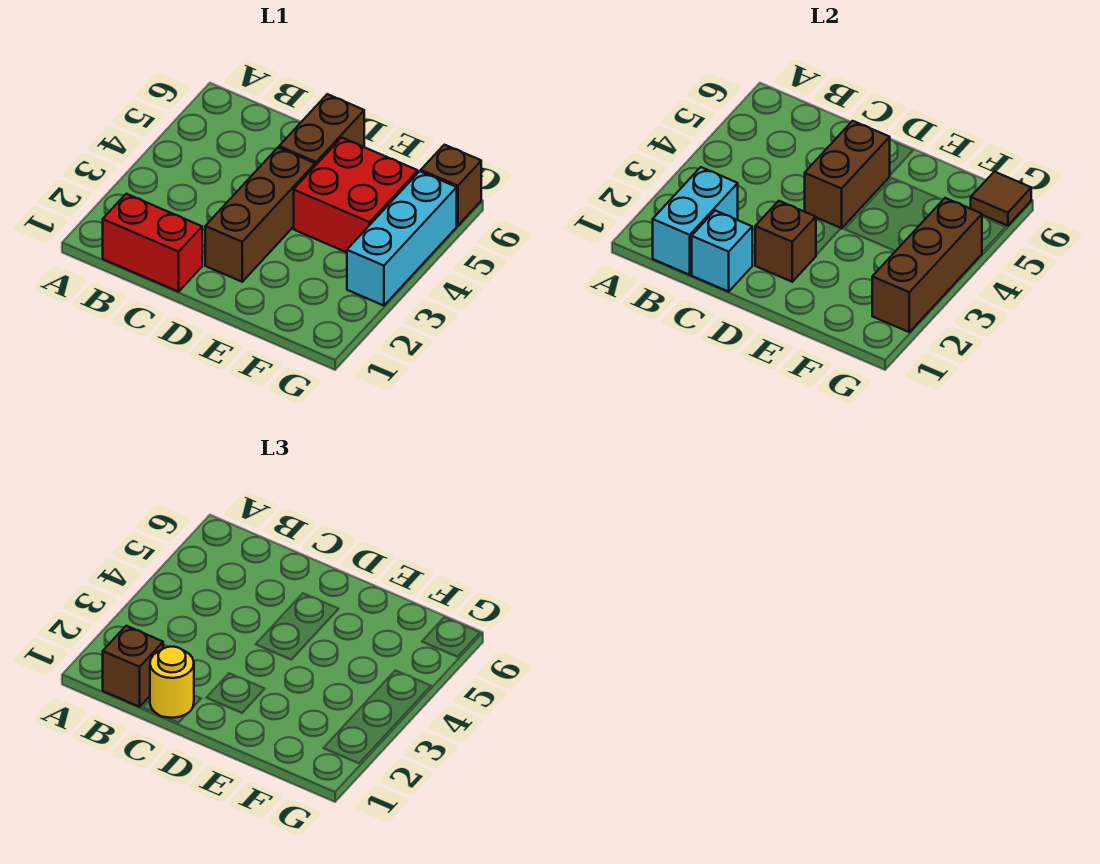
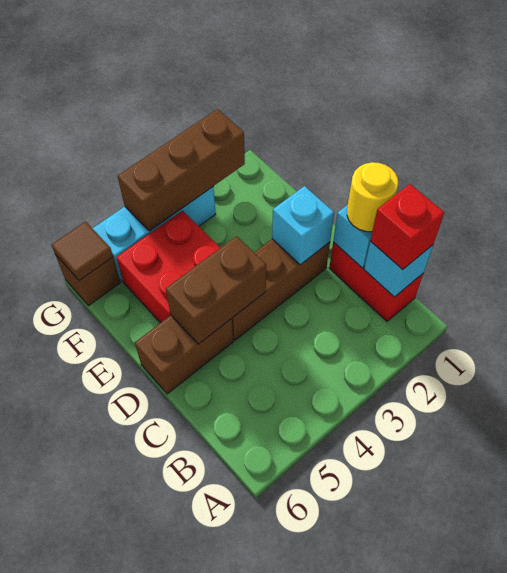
cyan brick B1:B2 level 2 -> cyan brick B1 level 2
brown brick B1 level 3 -> red brick B1 level 3
brown brick D2 level 2 -> cyan brick D2 level 2

